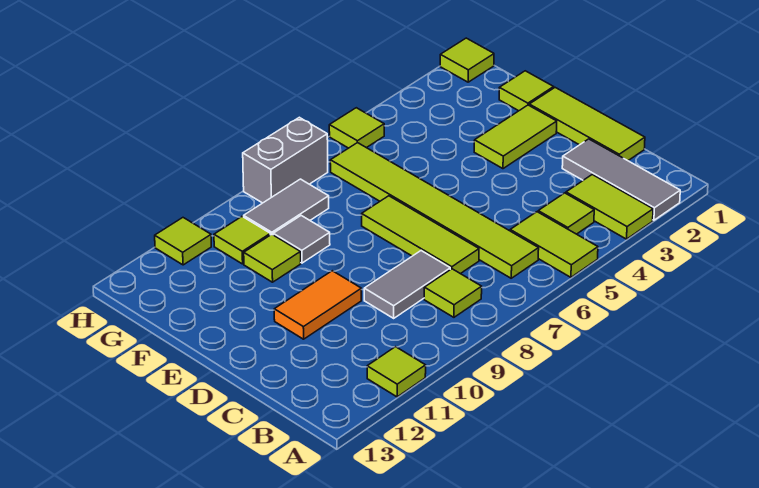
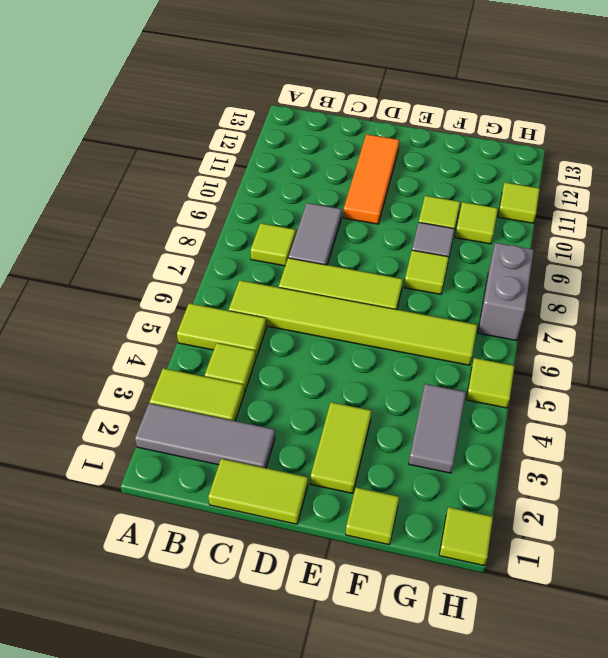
lime tile A11 level 1 -> lime tile F8 level 1
lime tile C1:E1 level 1 -> lime tile C1:D1 level 1
orange tile D10:D11 level 1 -> orange tile D10:D12 level 1
grey tile G8:G9 level 1 -> grey tile G3:G4 level 1

